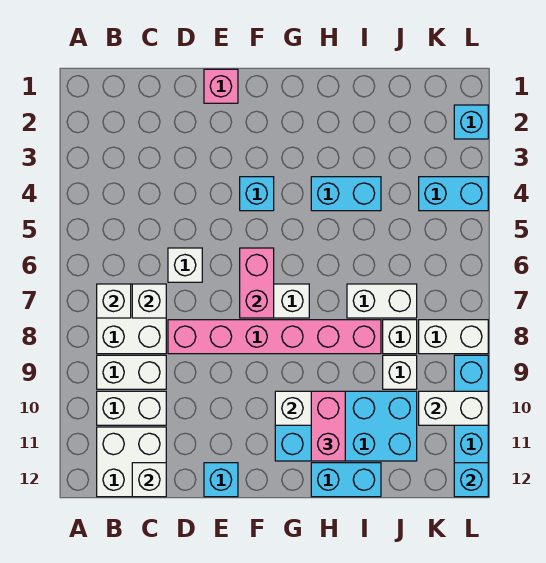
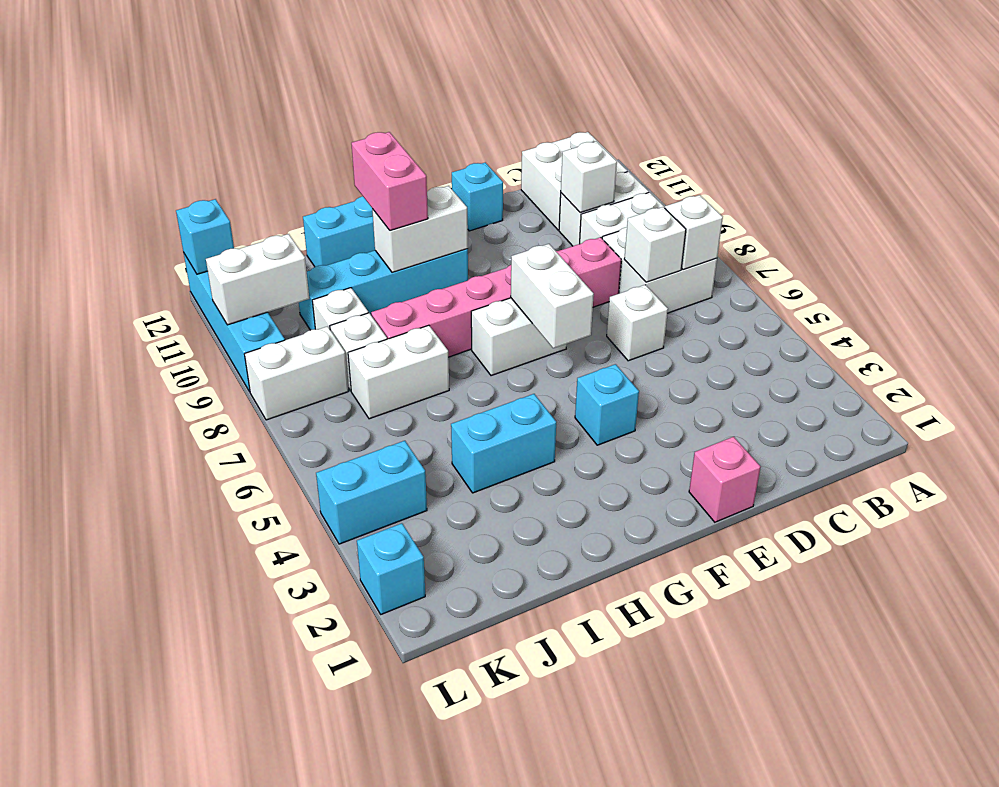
white brick C12 level 2 -> white brick C10 level 2
pink brick F6:F7 level 2 -> white brick F6:F7 level 2
cyan brick G10:J11 level 1 -> cyan brick G10:J10 level 1

